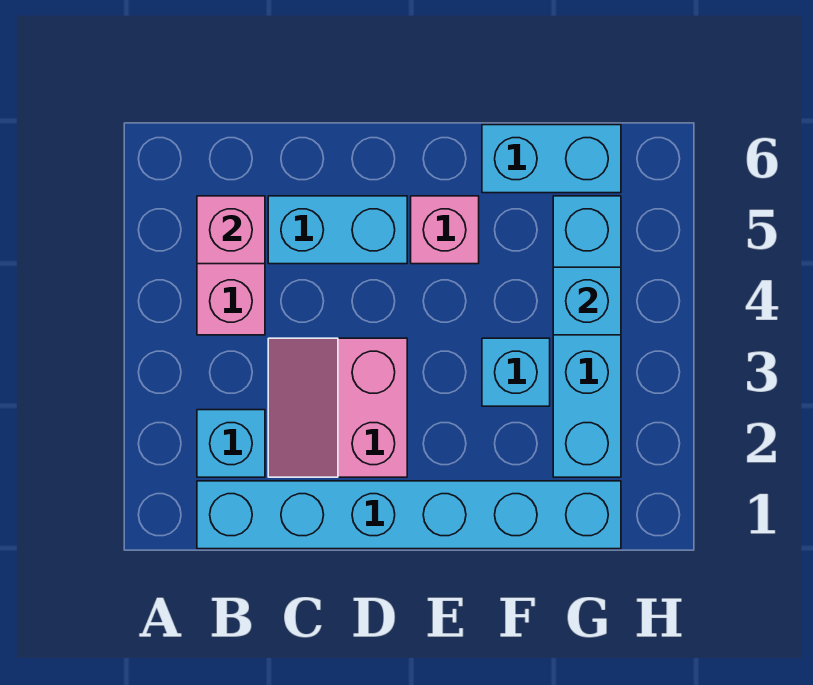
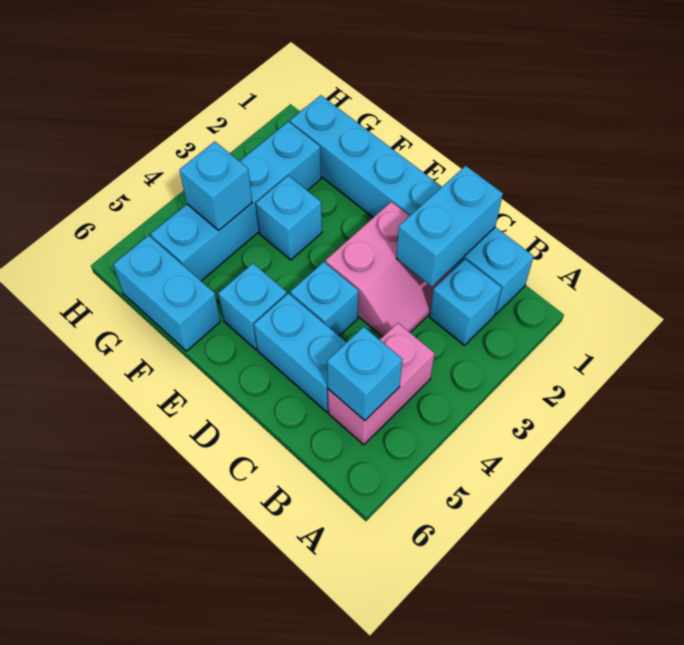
pink brick B5 level 2 -> cyan brick B5 level 2
none -> cyan brick C1:C2 level 2
none -> cyan brick D4 level 1
pink brick E5 level 1 -> cyan brick E5 level 1

